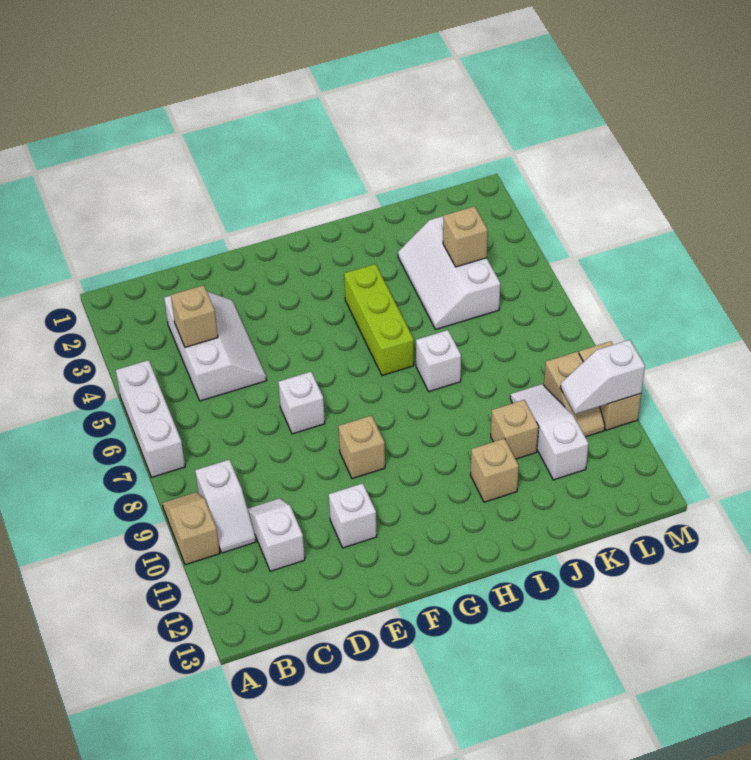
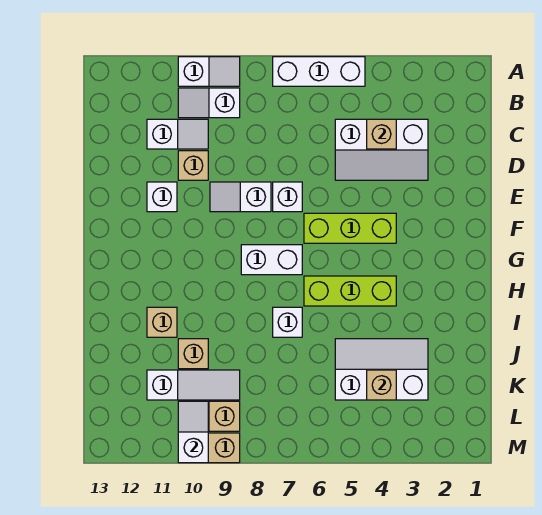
tan slope A9:A10 level 1 top 10 -> white slope A9:A10 level 1 top 10
none -> white slope E8:E9 level 1 top 8
none -> lime brick F4:F6 level 1
tan brick F9 level 1 -> tan brick D10 level 1
none -> white brick G7:G8 level 1

